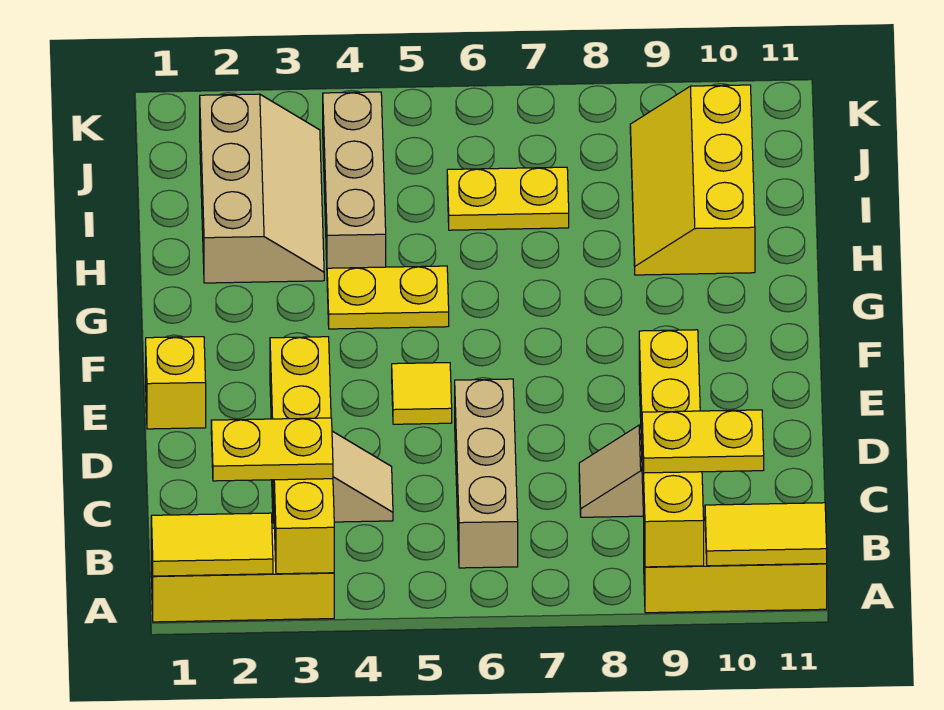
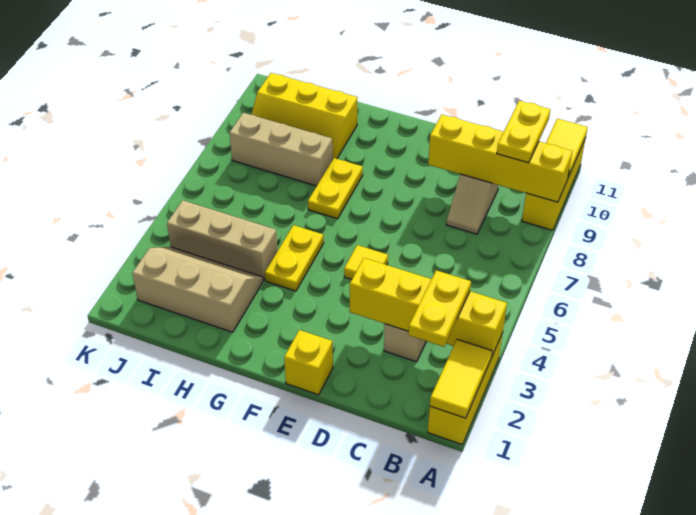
tan brick B6:D6 level 1 -> tan brick H8:J8 level 1
yellow plate I6:I7 level 1 -> yellow plate G7:G8 level 1

